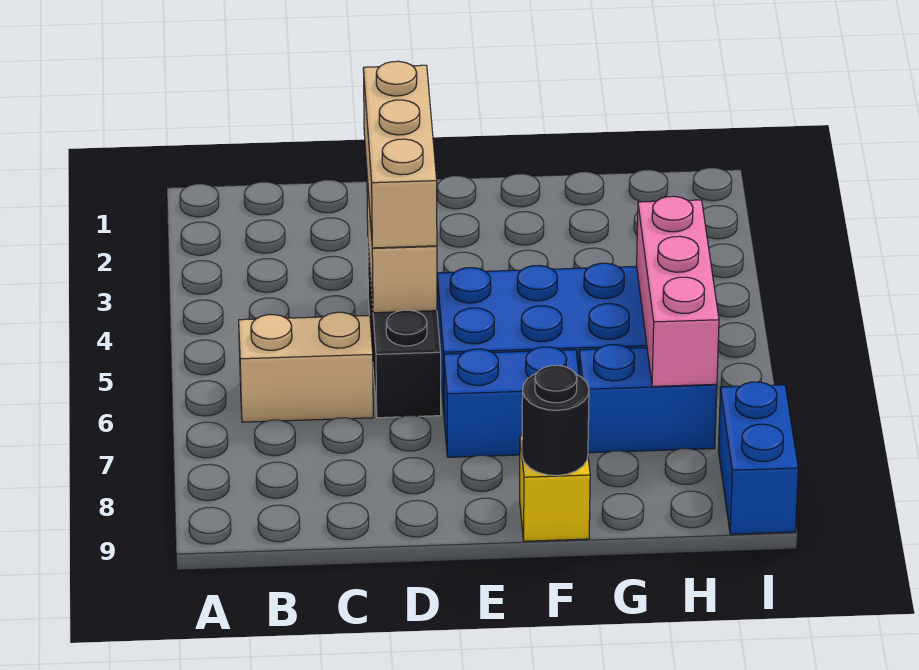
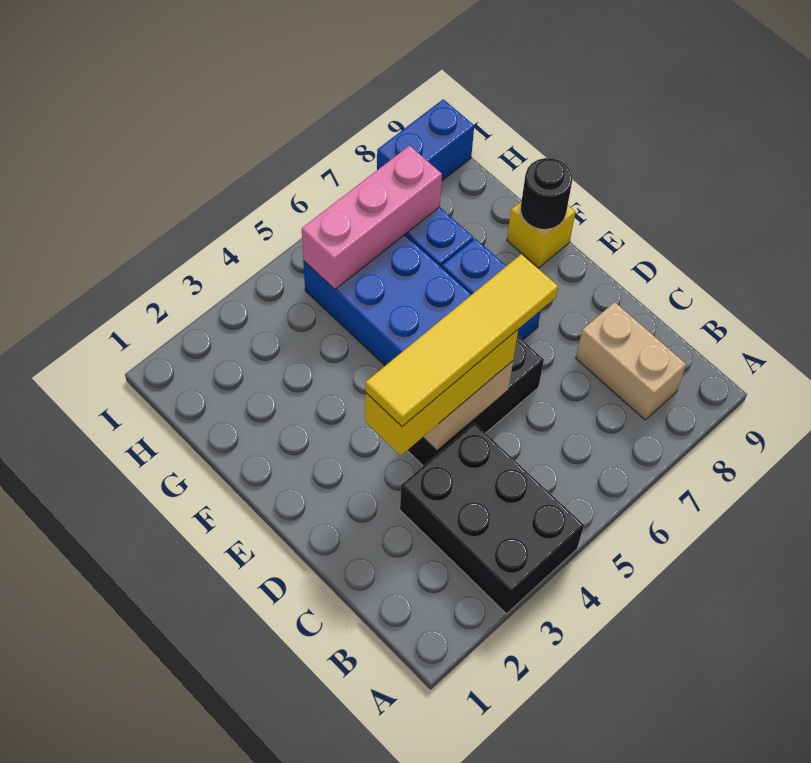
none -> black brick A3:C4 level 1
tan brick B6:C6 level 1 -> tan brick B8:C8 level 1
tan brick D3:D5 level 3 -> yellow brick D3:D5 level 3
none -> yellow tile D3:D6 level 4

